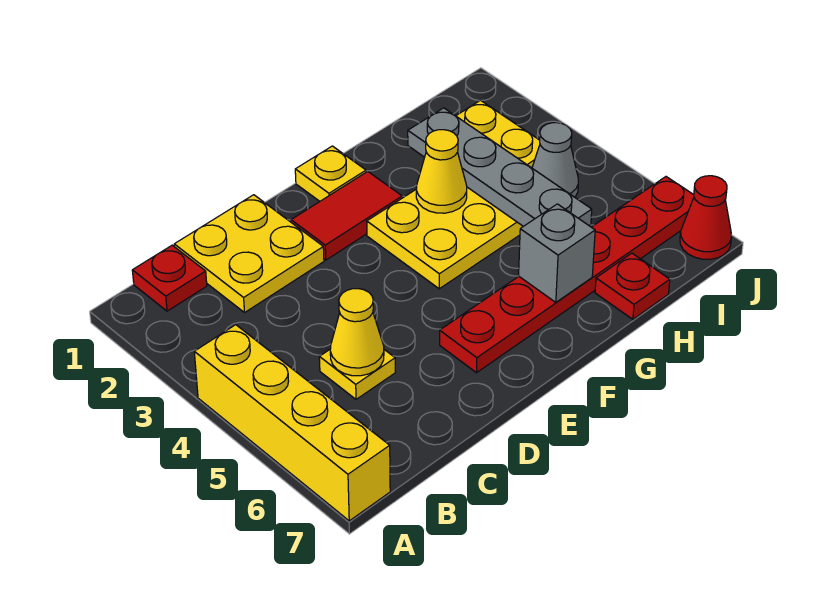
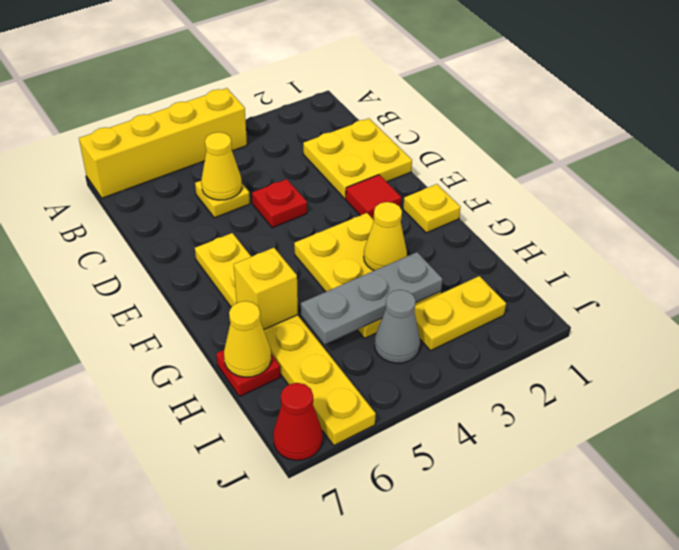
red plate B1 level 1 -> red plate D4 level 1
red tile E2:F2 level 1 -> red tile E2 level 1
red plate E6:J6 level 1 -> yellow plate E6:J6 level 1
grey brick G6 level 2 -> yellow brick G6 level 2
grey plate H2:H5 level 2 -> grey plate H3:H5 level 2
none -> yellow cone H7 level 2

